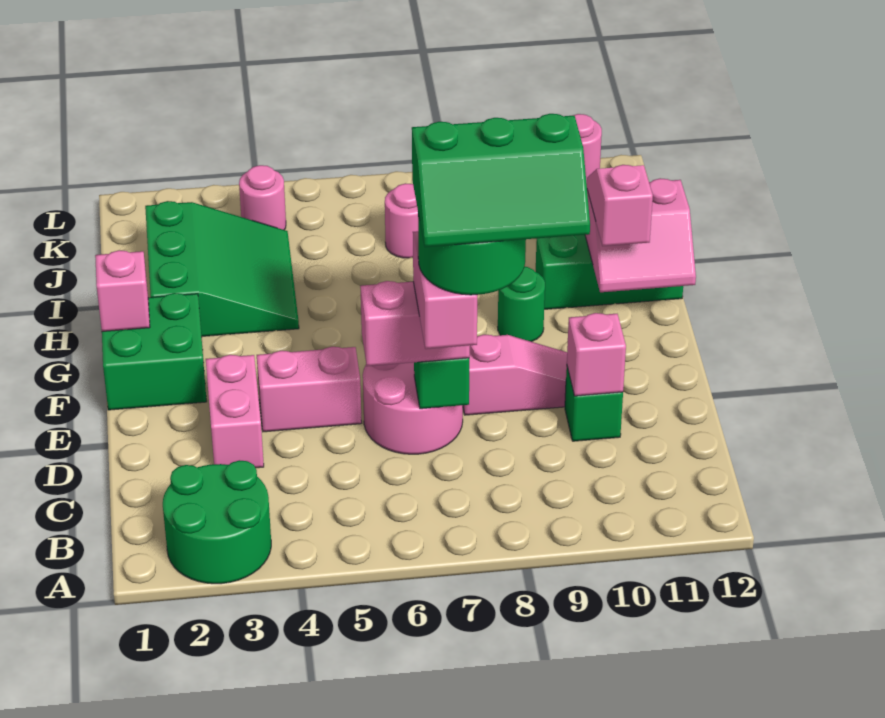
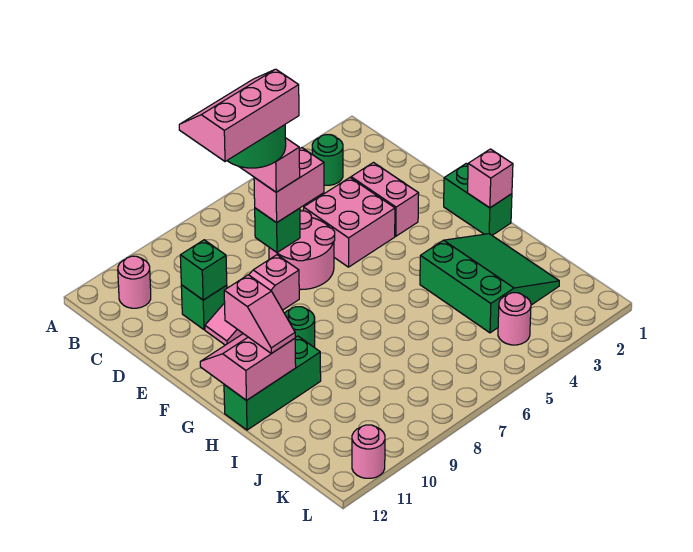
green round brick A2:B3 level 1 -> green round brick B3 level 1
green slope C7:D9 level 6 top D -> pink slope C7:D9 level 6 top D
pink brick D10 level 2 -> green brick D10 level 2
pink brick E4:E5 level 1 -> pink brick D4:E5 level 1
green brick F1:G2 level 1 -> green brick F1:G1 level 1
green slope H2:J4 level 1 top 2 -> green slope H2:J4 level 1 top 4
pink round brick J7 level 1 -> pink round brick B11 level 1

